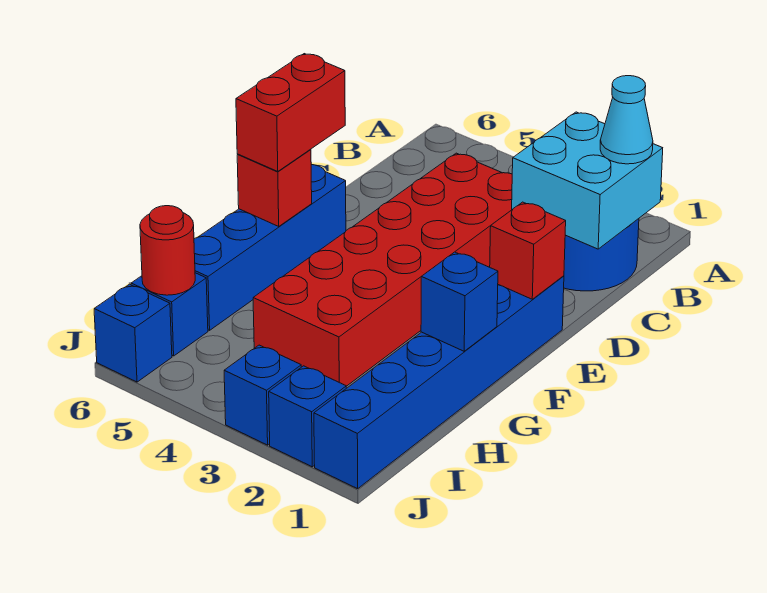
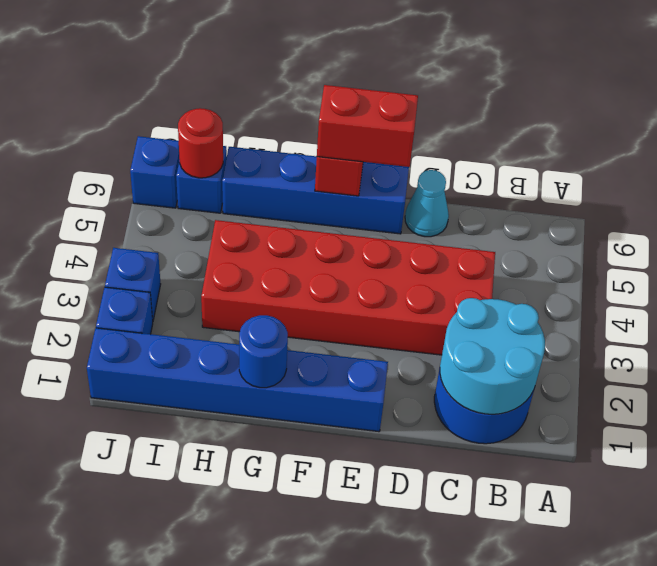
cyan brick B1:C2 level 2 -> cyan round brick B1:C2 level 2
cyan cone B1 level 3 -> cyan cone D6 level 1
red brick E1 level 2 -> none
blue brick G1 level 2 -> blue round brick G1 level 2

